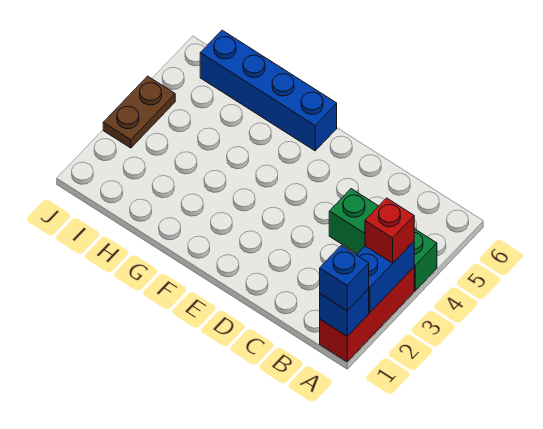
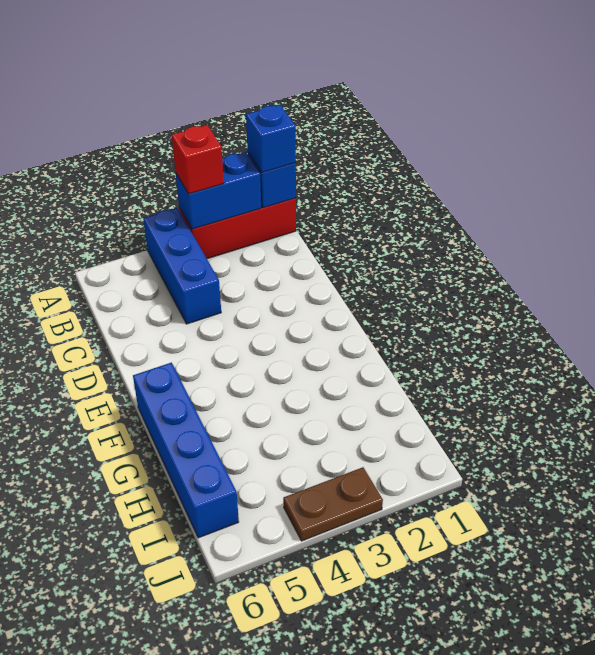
green brick A4:C4 level 1 -> blue brick A4:C4 level 1

